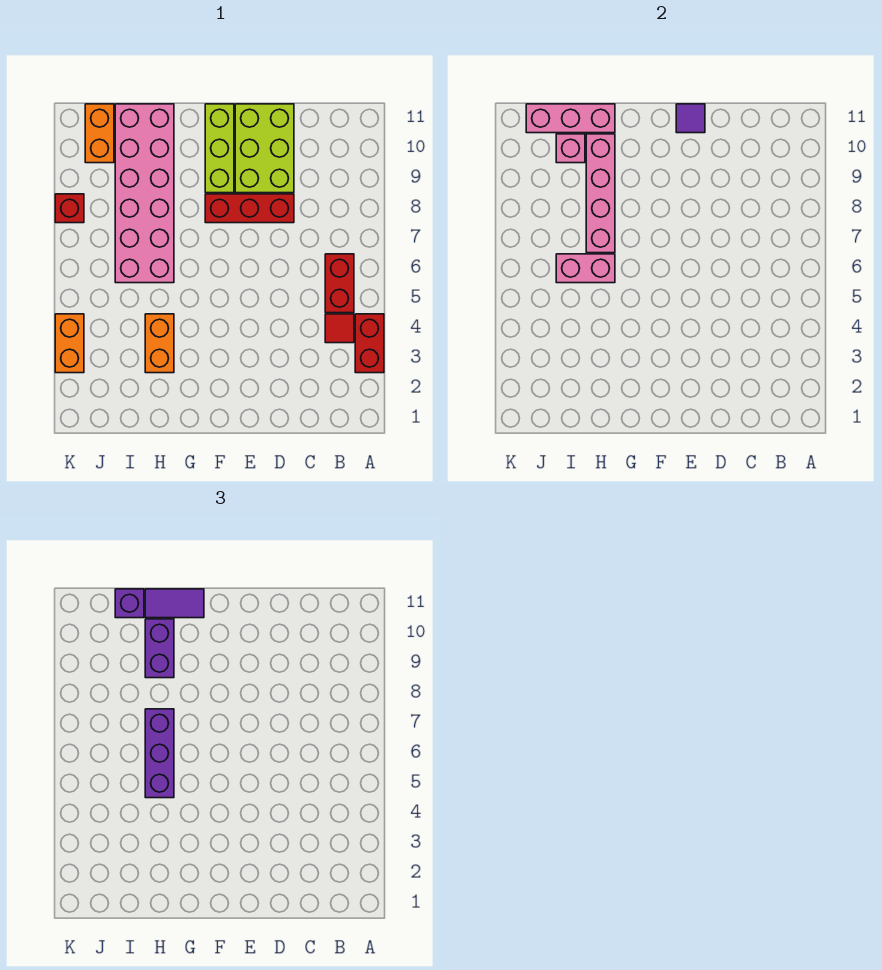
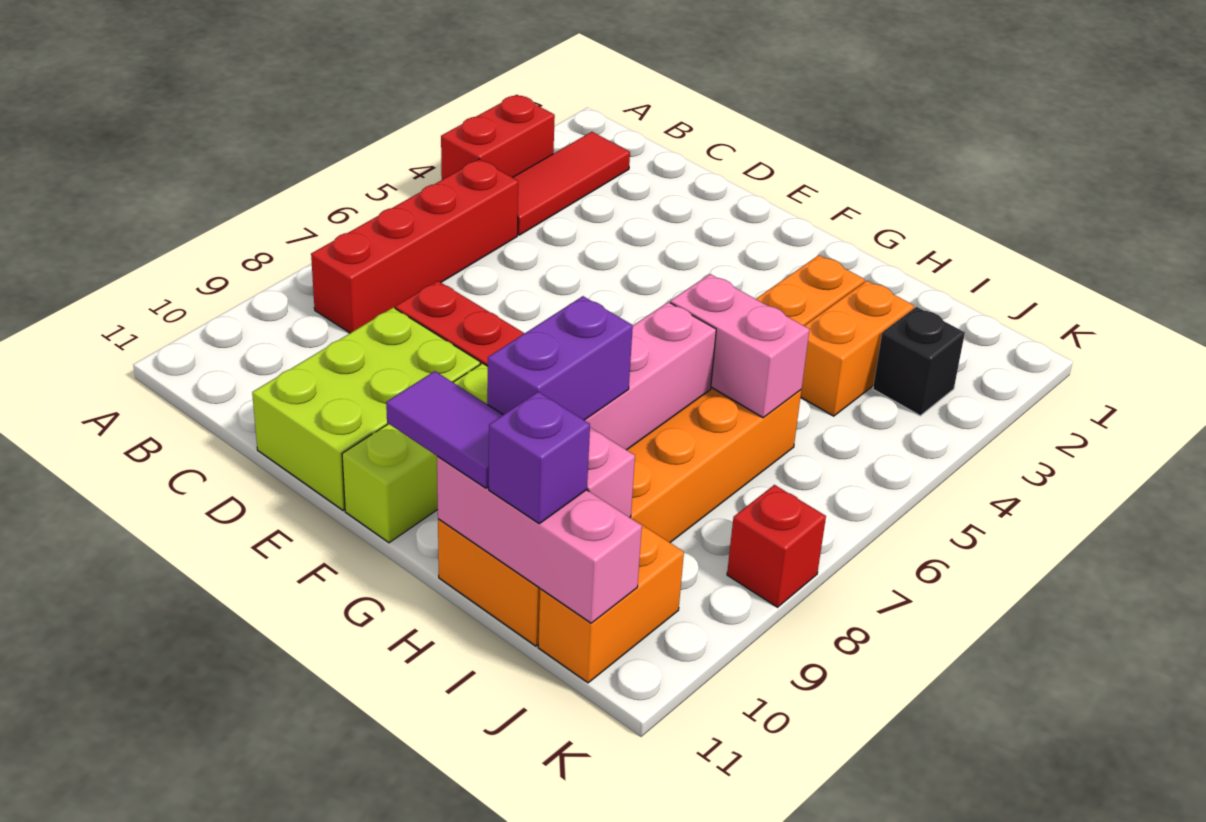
red tile B4 level 1 -> red tile B2:B4 level 1
red brick B5:B6 level 1 -> red brick B5:B8 level 1
purple tile E11 level 2 -> none
purple brick H5:H7 level 3 -> none
pink brick H6:I11 level 1 -> orange brick H6:I11 level 1
none -> black brick J3 level 1
orange brick K3:K4 level 1 -> orange brick I3:I4 level 1

